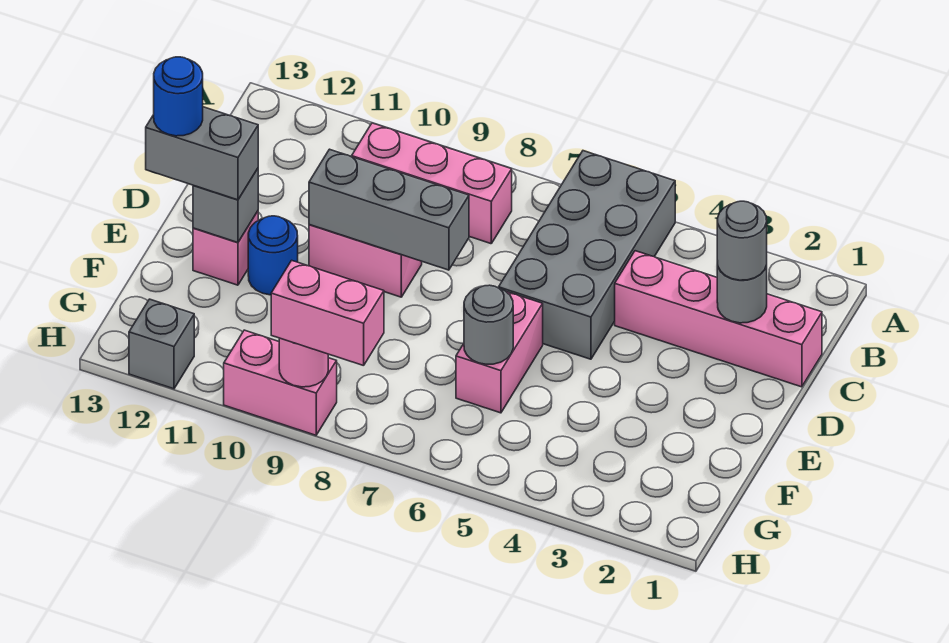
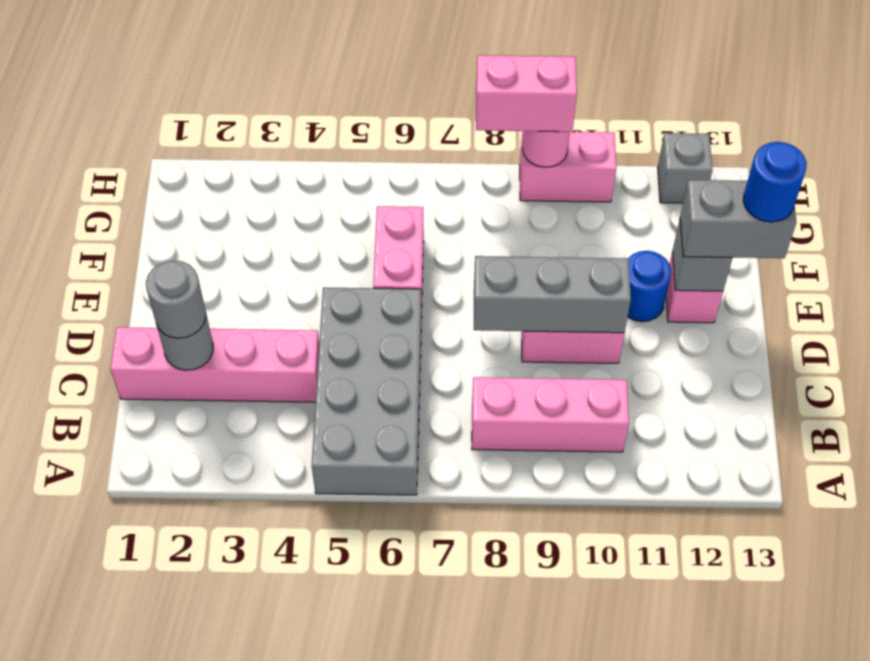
grey round brick F6 level 2 -> none

